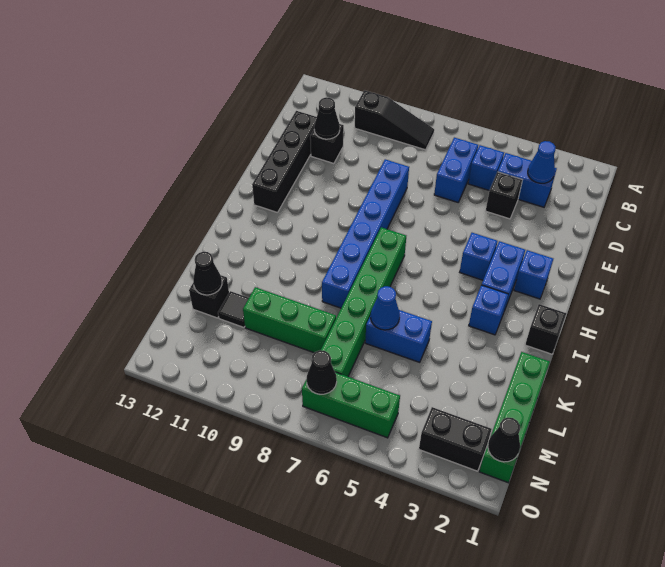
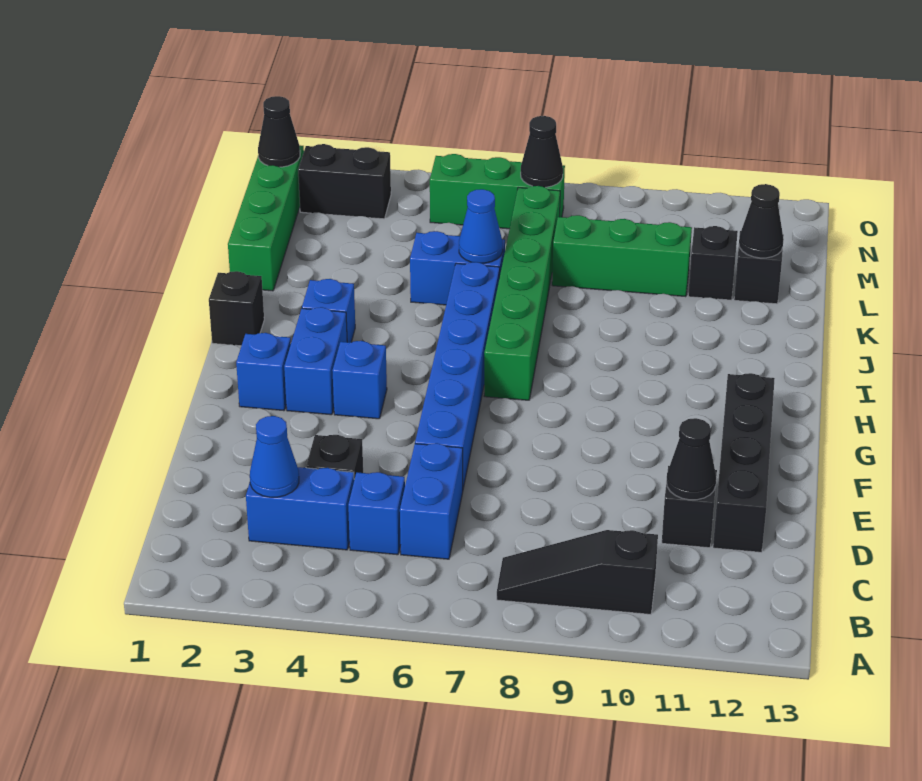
blue brick E8:J8 level 1 -> blue brick E6:J6 level 1
black tile L11 level 1 -> black brick L11 level 1

